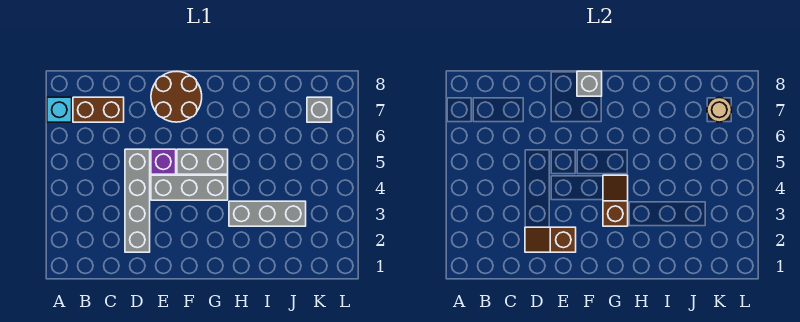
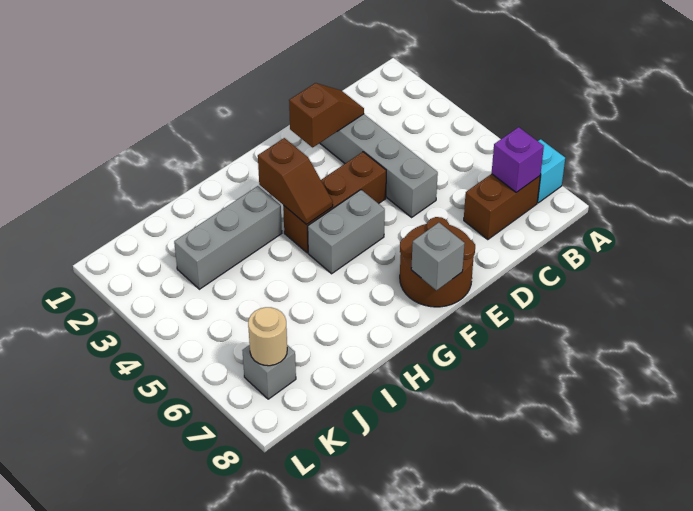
grey brick E4:G4 level 1 -> brown brick E4:G4 level 1
purple brick E5 level 1 -> purple brick B7 level 2

